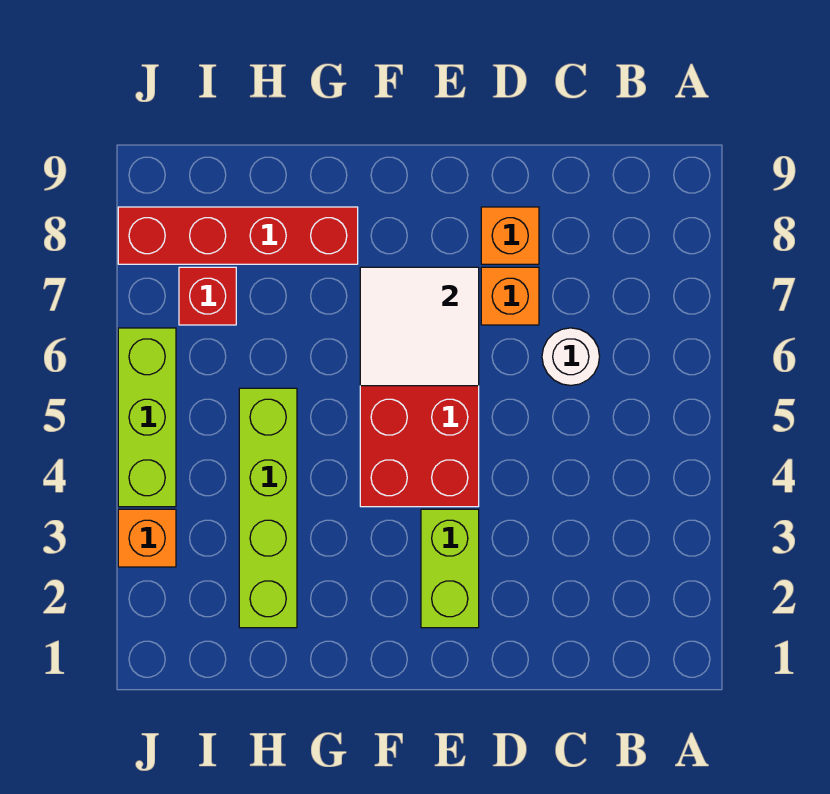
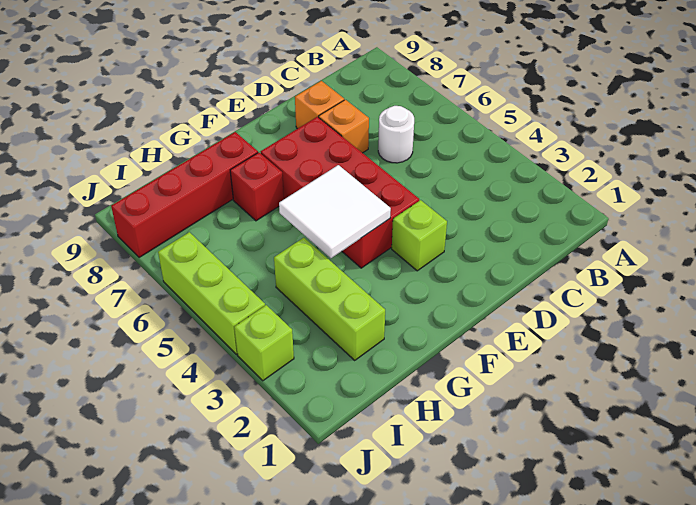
lime brick E2:E3 level 1 -> lime brick E3 level 1
white tile E6:F7 level 2 -> white tile F4:G5 level 2
lime brick H2:H5 level 1 -> lime brick H2:H4 level 1
red brick I7 level 1 -> red brick G7 level 1
orange brick J3 level 1 -> lime brick J3 level 1

